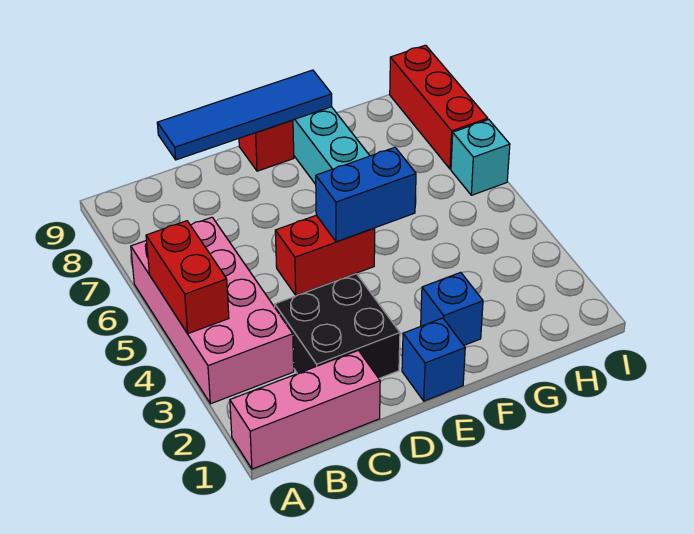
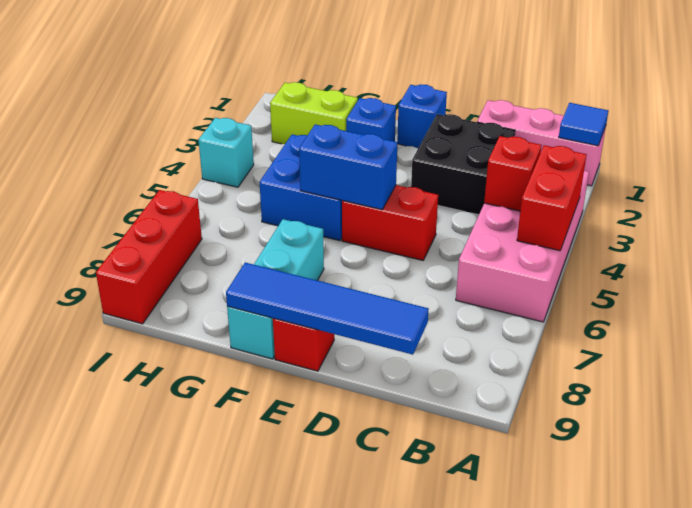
none -> blue tile A1 level 2
none -> red brick B4 level 2
none -> blue brick F4:G5 level 1
none -> lime brick G2:H2 level 1
cyan brick I6 level 1 -> cyan brick I4 level 1

